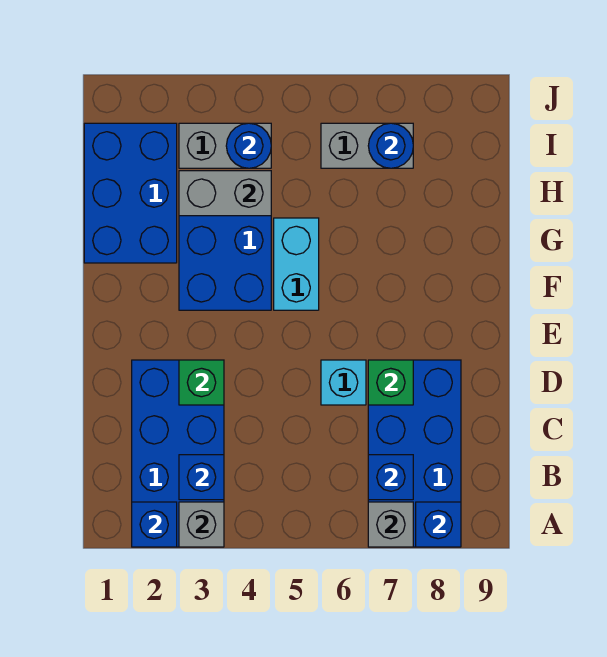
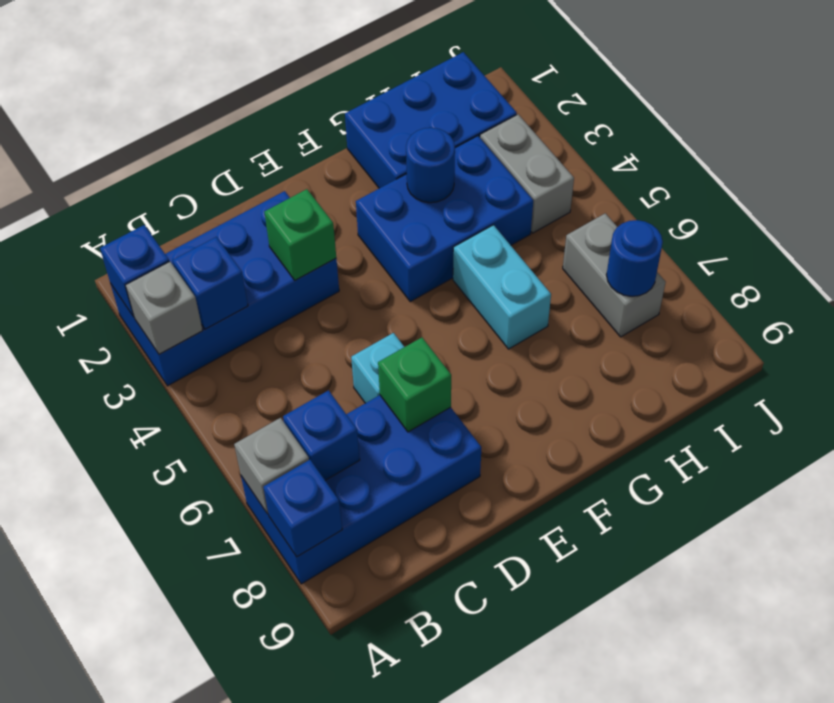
cyan brick F5:G5 level 1 -> cyan brick G5:G6 level 1
grey brick H3:H4 level 2 -> none
blue round brick I4 level 2 -> blue round brick G3 level 2

